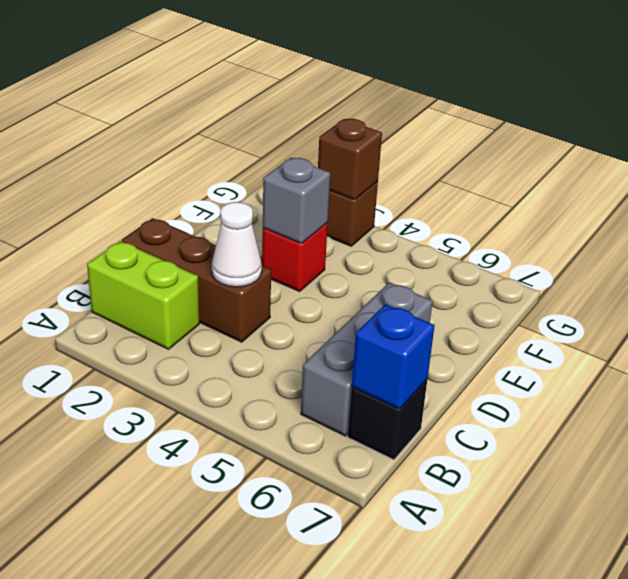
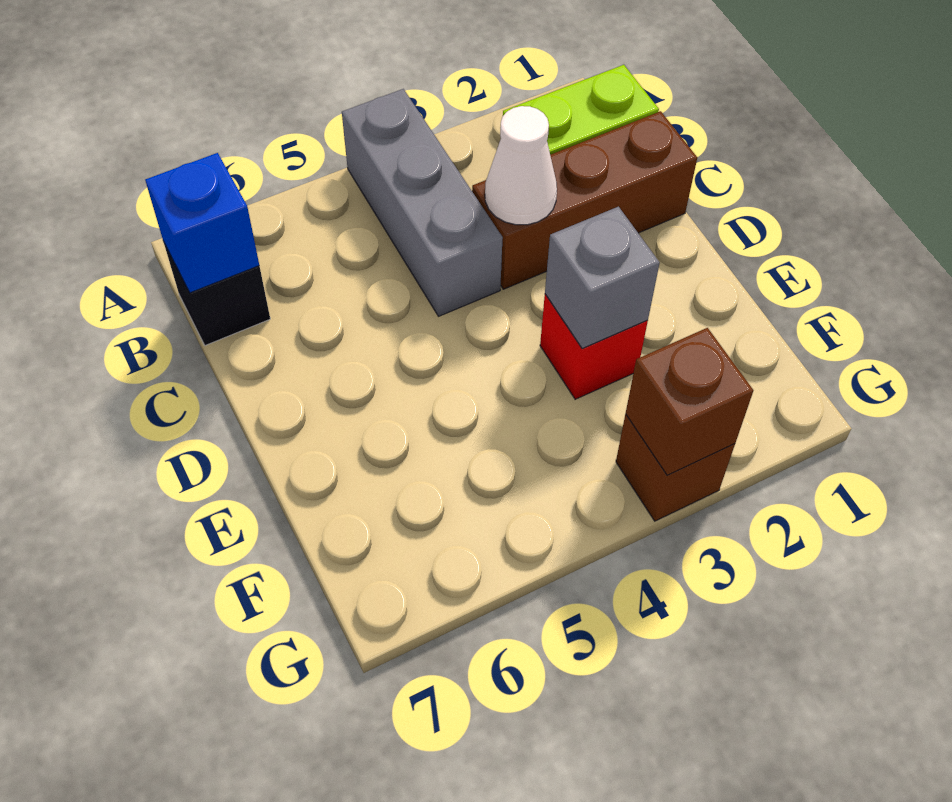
grey brick B6:D6 level 1 -> grey brick A4:C4 level 1

